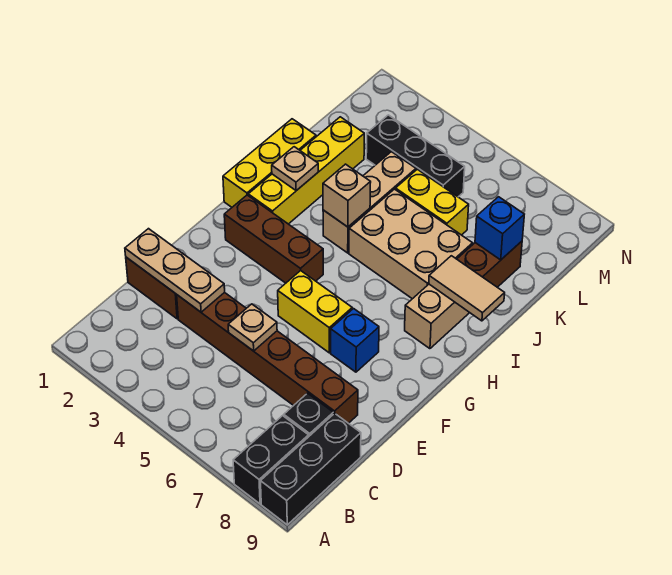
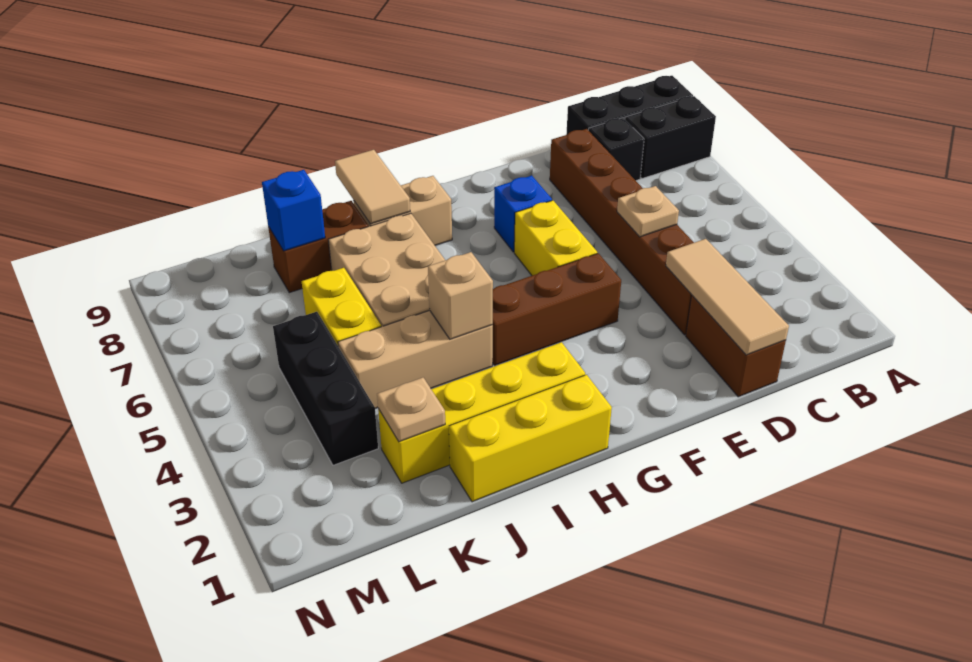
tan plate D1:D3 level 2 -> tan tile D1:D3 level 2
brown brick G2:G4 level 1 -> brown brick F4:H4 level 1
tan plate I2 level 2 -> tan plate K2 level 2

